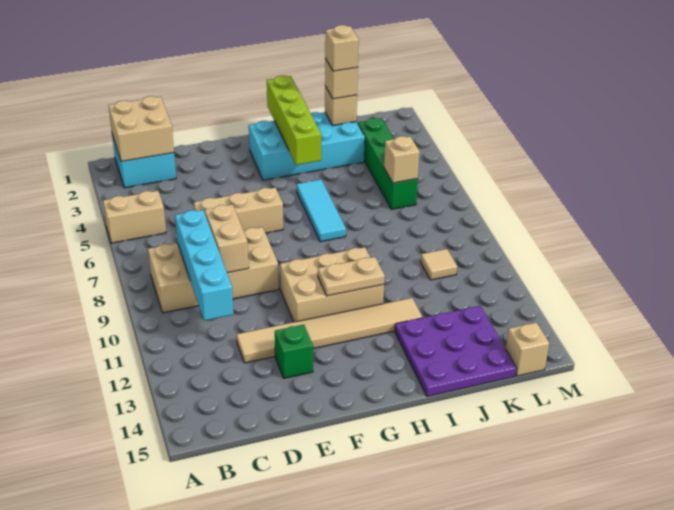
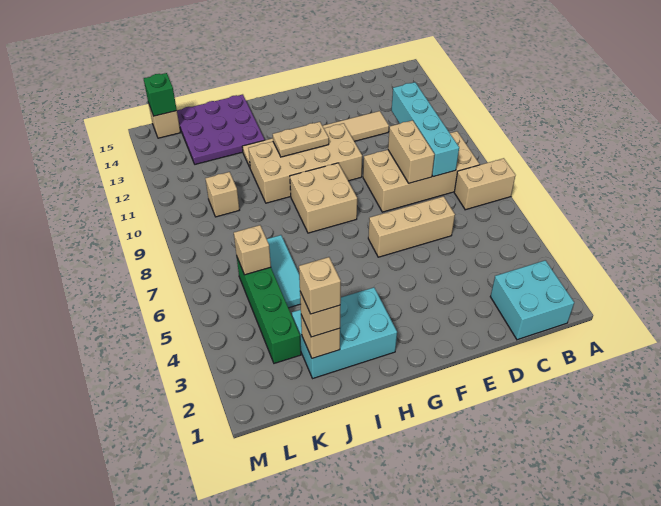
tan brick A5:B5 level 1 -> tan brick A7:B7 level 1
tan brick B1:C2 level 2 -> tan brick G8:H9 level 1
green brick E13 level 1 -> green brick L15 level 2
tan brick F10:H11 level 1 -> tan brick F10:I11 level 1
cyan brick G2:J3 level 1 -> cyan brick H2:J3 level 1
lime brick H1:H4 level 2 -> none
cyan tile H5:H7 level 1 -> cyan tile J5:J7 level 1
tan tile K10 level 1 -> tan brick K10 level 1

